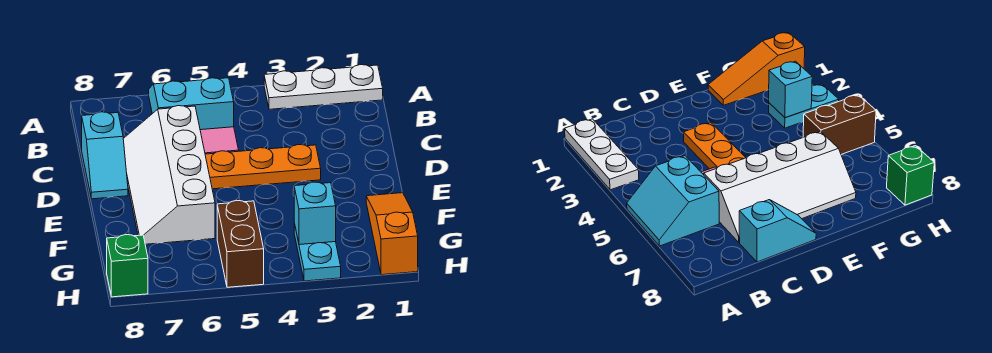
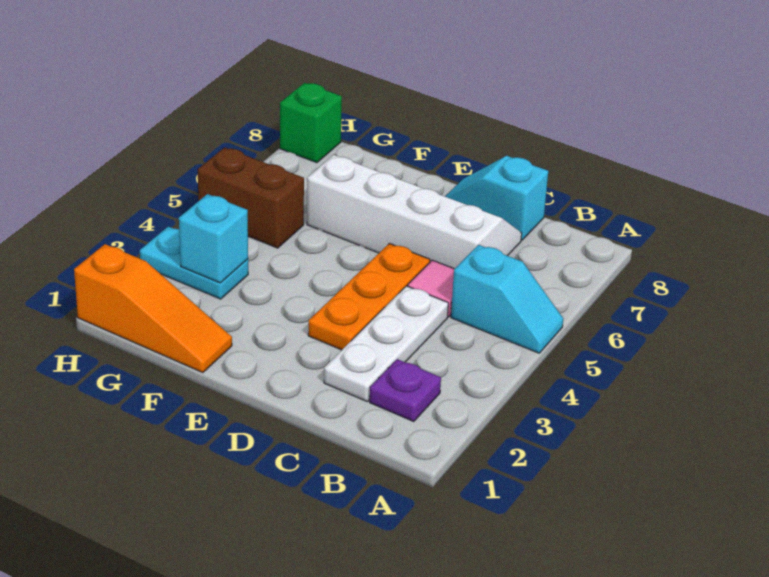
white plate A1:A3 level 1 -> white plate C2:C4 level 1
cyan slope A5:B6 level 1 top B -> cyan slope A5:B5 level 1 top B
none -> purple plate B2 level 1

